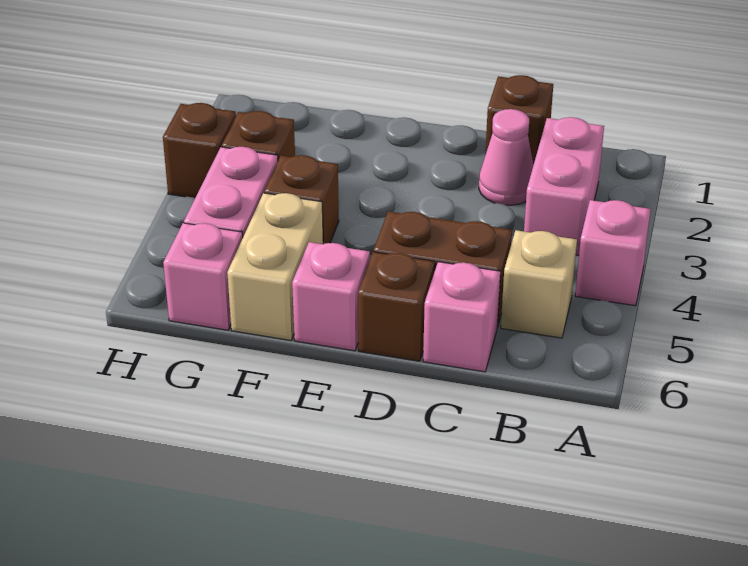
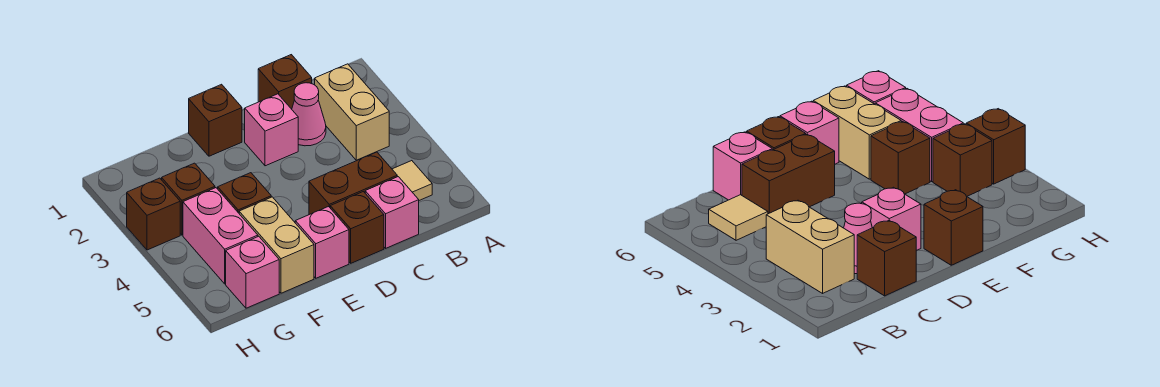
pink brick A4 level 1 -> pink brick D2 level 1
pink brick B2:B3 level 1 -> tan brick B2:B3 level 1
tan brick B5 level 1 -> tan tile B5 level 1
none -> brown brick E1 level 1

